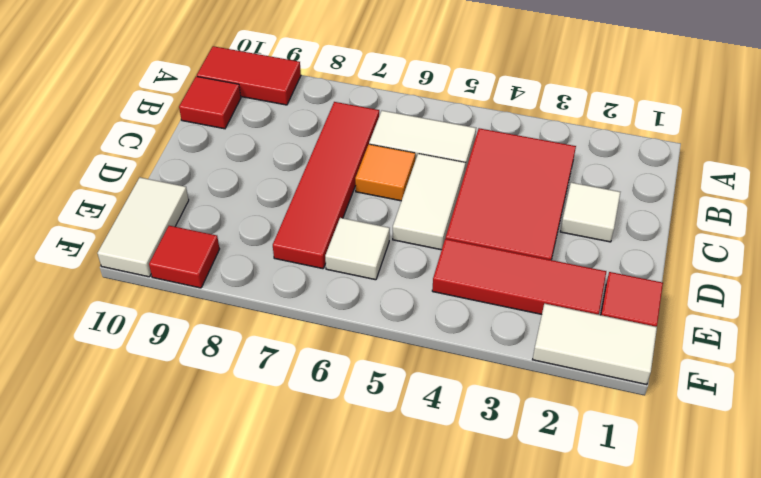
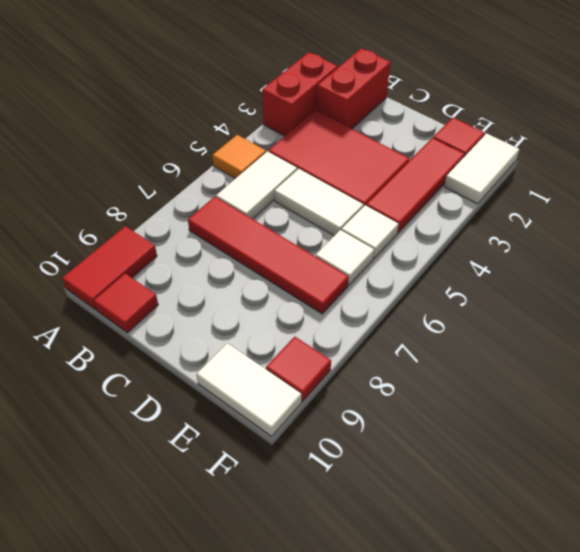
none -> red brick A2:A3 level 1
none -> red brick B1:B2 level 1
white tile C2 level 1 -> white tile E5 level 1
orange tile C6 level 1 -> orange tile A5 level 1

